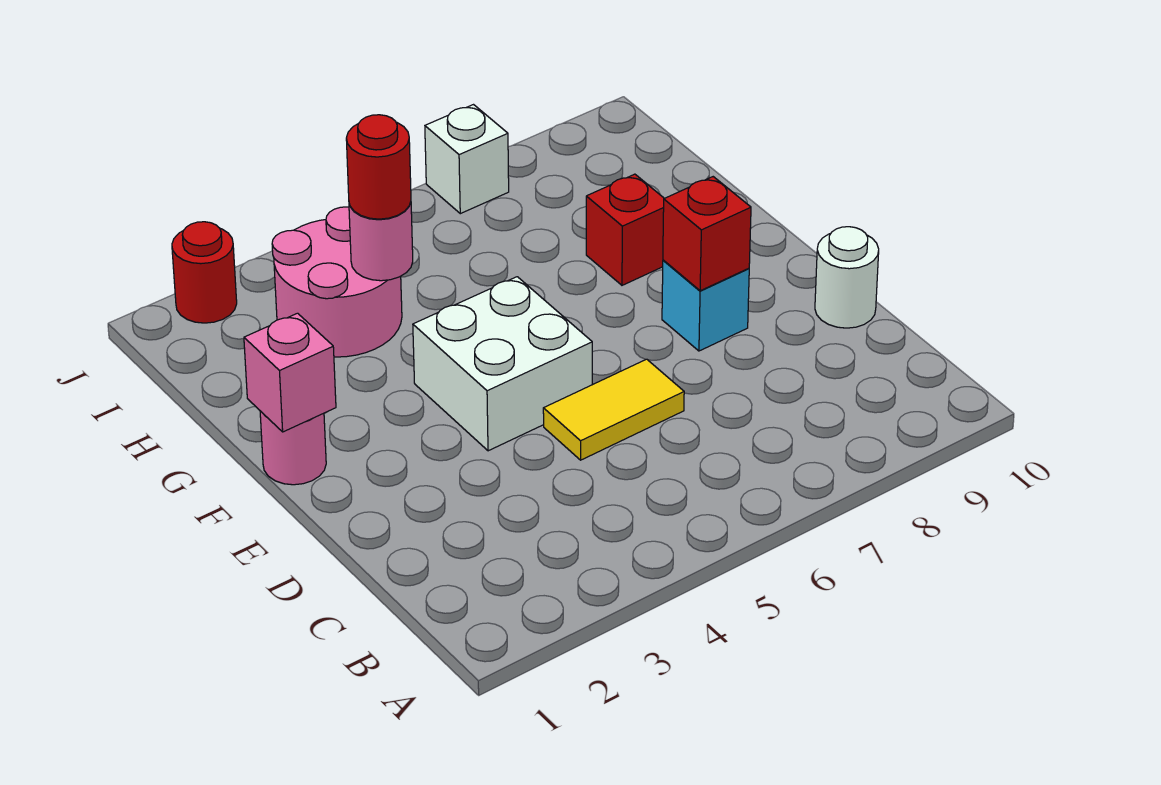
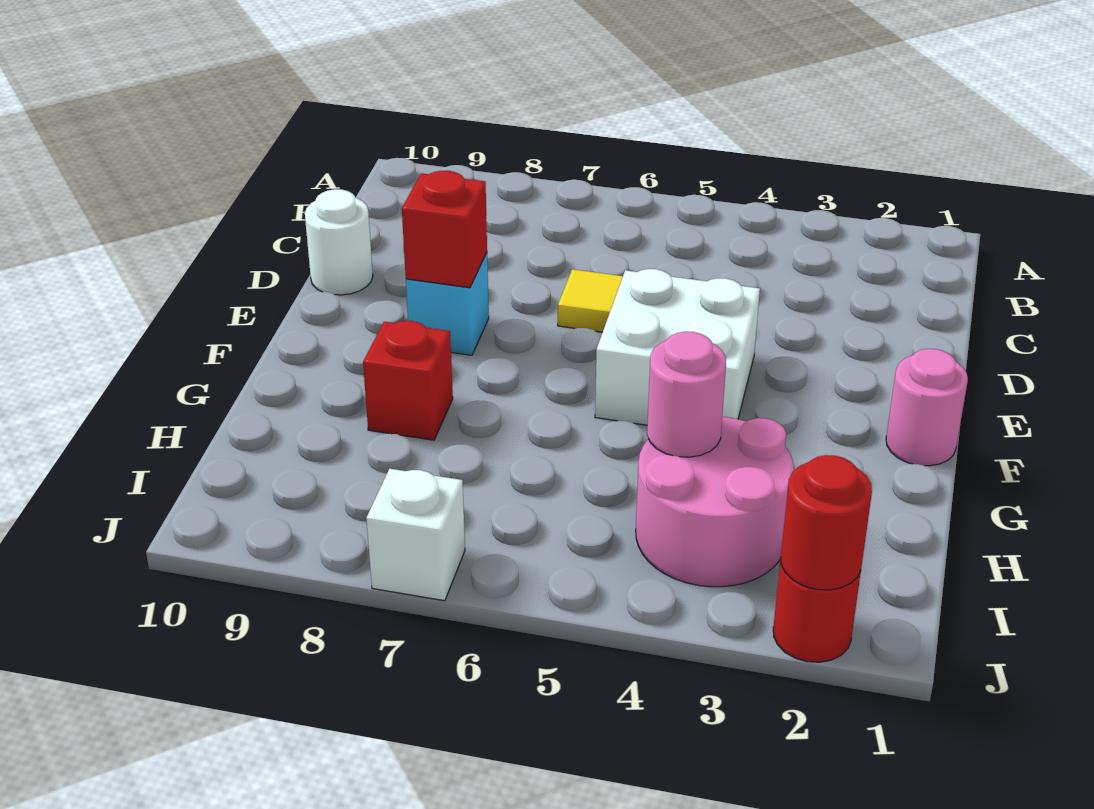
pink brick F1 level 2 -> none
red round brick H4 level 3 -> red round brick J2 level 2

